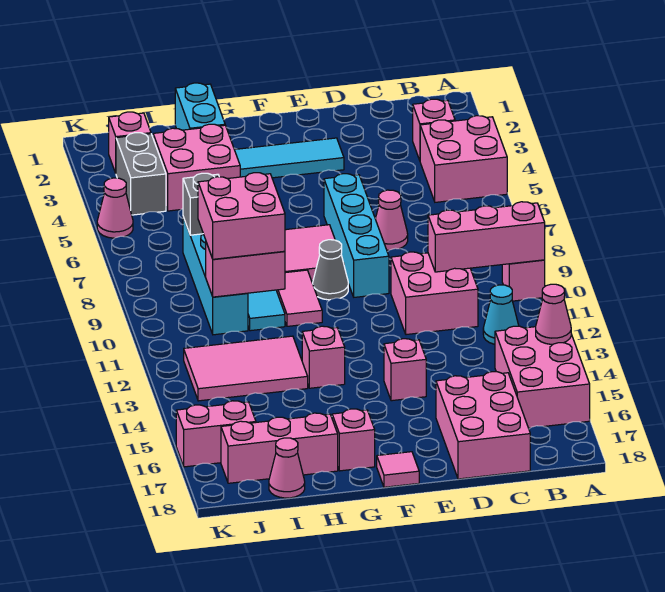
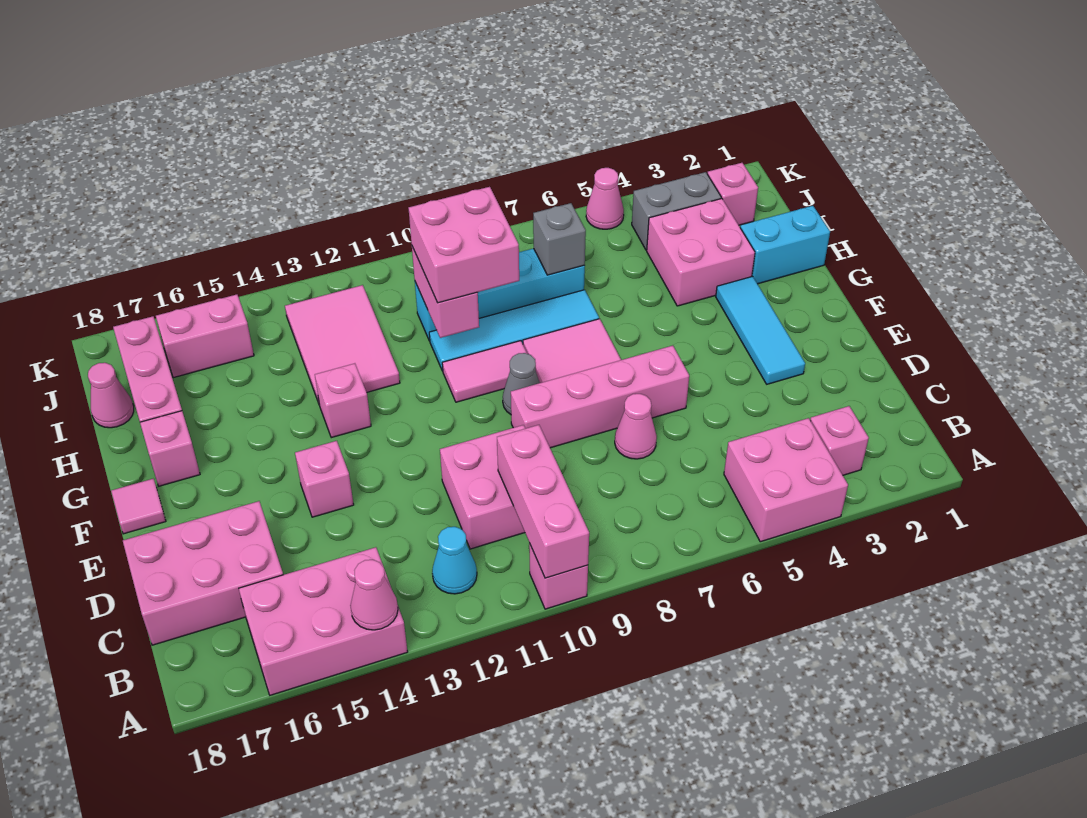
cyan brick E6:E9 level 1 -> pink brick E6:E9 level 1
pink brick J16:K16 level 1 -> pink brick J15:J16 level 1

